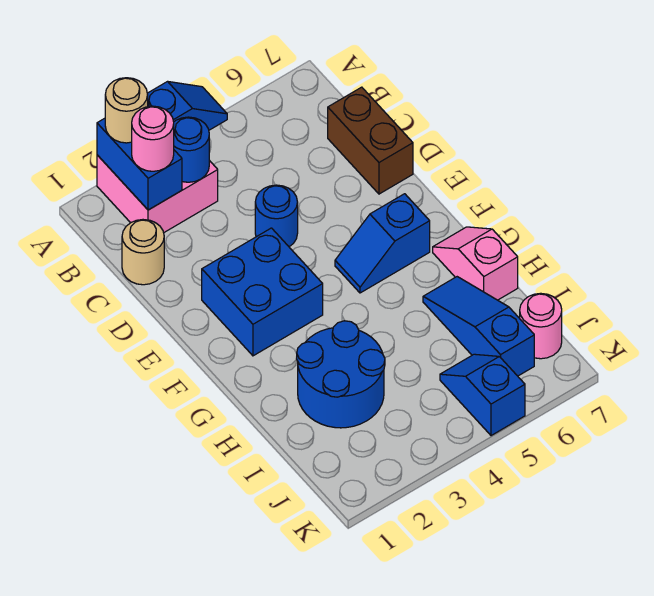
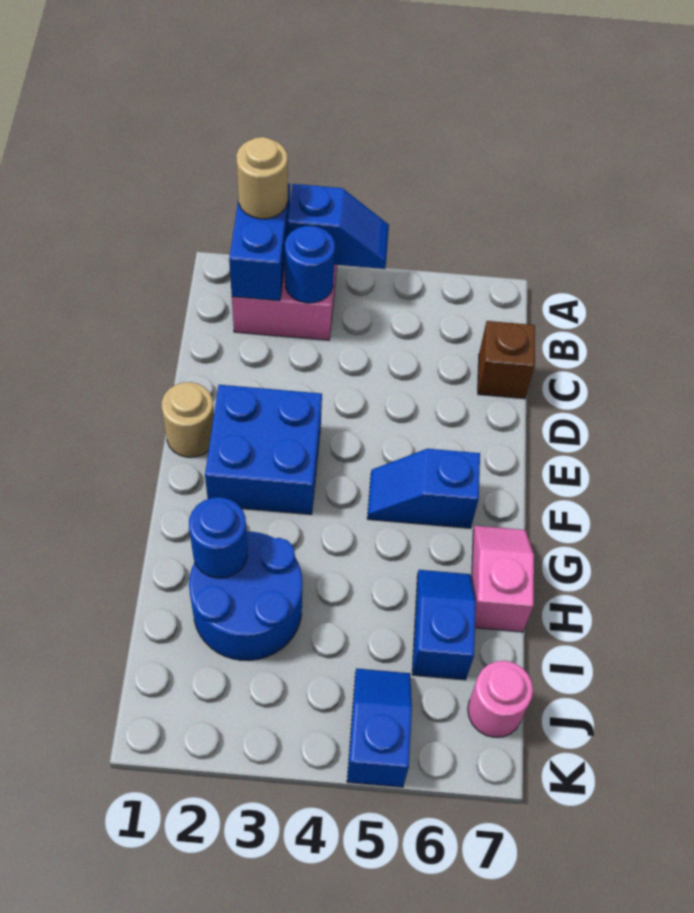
pink round brick B2 level 3 -> none
tan round brick C1 level 1 -> tan round brick E1 level 1
brown brick C7:D7 level 1 -> brown brick C7 level 1
blue round brick D4 level 1 -> blue round brick H2 level 2
blue slope H6:J6 level 1 top J -> blue slope H6:I6 level 1 top I

